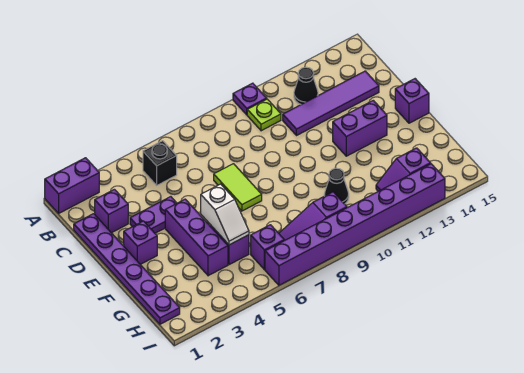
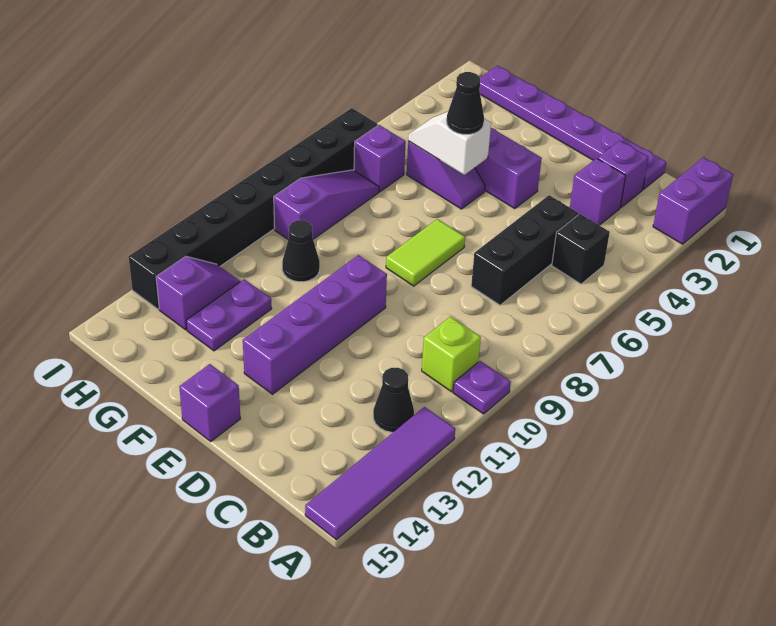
lime plate B10 level 1 -> lime brick B10 level 1
none -> black brick C5:C7 level 1
purple tile C11:C14 level 1 -> purple tile A12:A15 level 1
purple plate D3:D4 level 1 -> purple plate G12:G13 level 1
lime tile D7:E7 level 1 -> lime tile E7:E8 level 1
purple brick E2 level 1 -> purple brick C3 level 1
purple brick E12:E13 level 1 -> purple brick E10:E13 level 1
none -> black cone F5 level 3
purple brick I6:I13 level 1 -> black brick I6:I13 level 1

